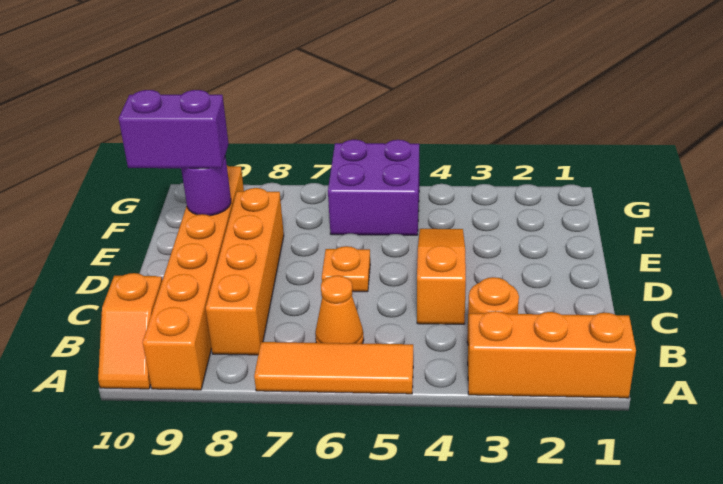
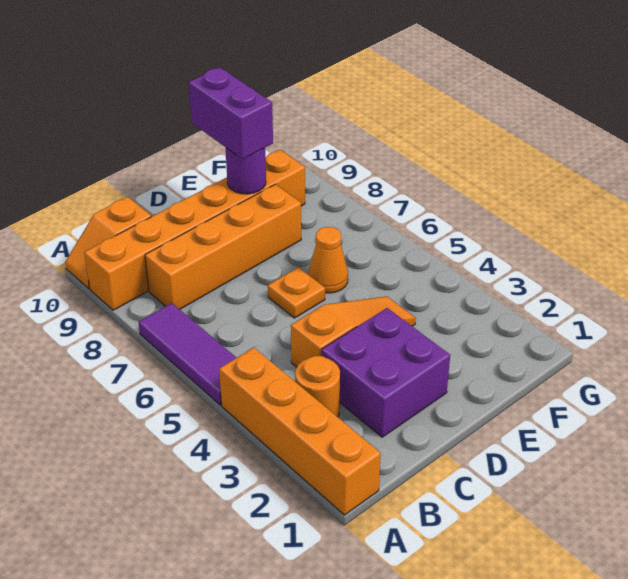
orange brick A1:A3 level 1 -> orange brick A1:A4 level 1
orange tile A5:A7 level 1 -> purple tile A5:A7 level 1
orange cone B6 level 1 -> orange cone E6 level 1
purple brick F5:G6 level 1 -> purple brick C2:D3 level 1

